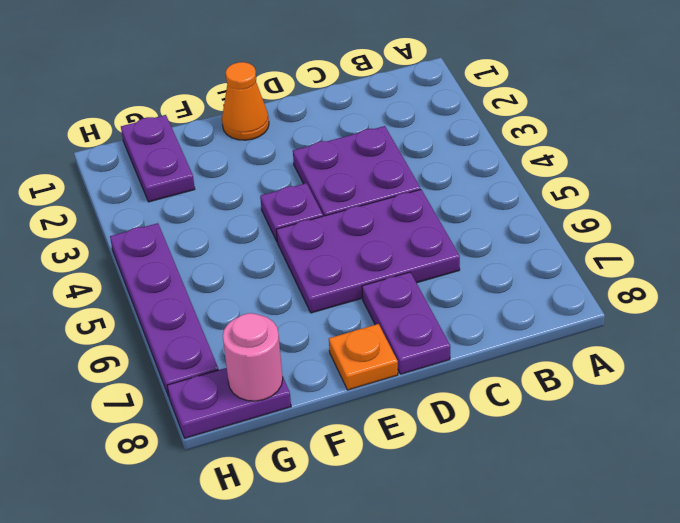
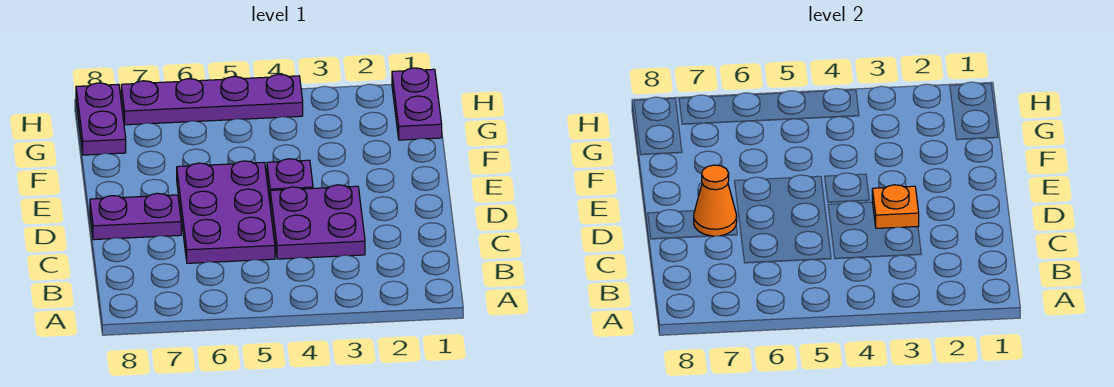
orange cone E1 level 1 -> orange cone D7 level 2
orange plate E8 level 1 -> orange plate D3 level 2
purple plate G1:G2 level 1 -> purple plate G1:H1 level 1
pink round brick G8 level 2 -> none

